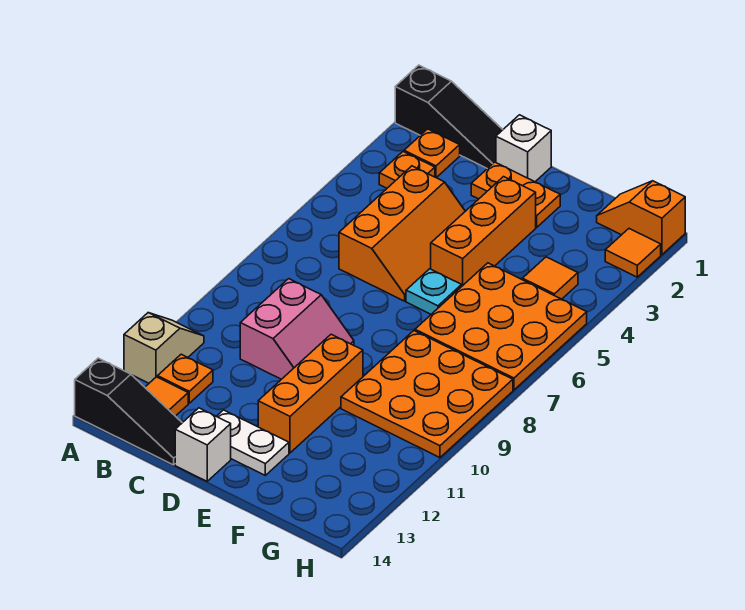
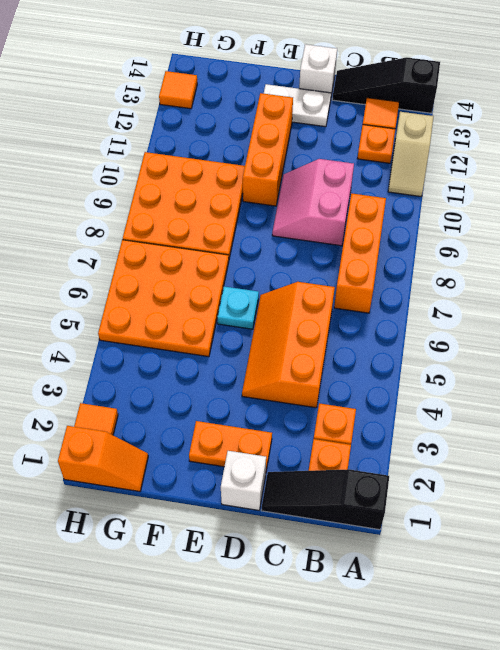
orange brick E3:E5 level 1 -> orange brick B7:B9 level 1
orange tile G4 level 1 -> orange tile H13 level 1

